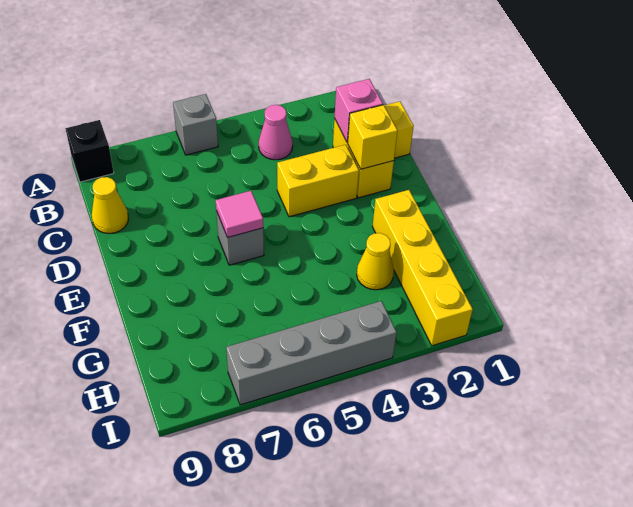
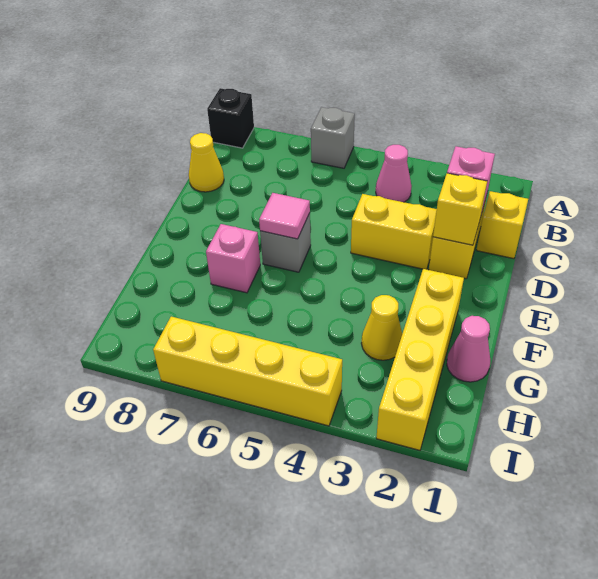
none -> pink brick F7 level 1
none -> pink cone G1 level 1
grey brick I4:I7 level 1 -> yellow brick I4:I7 level 1

